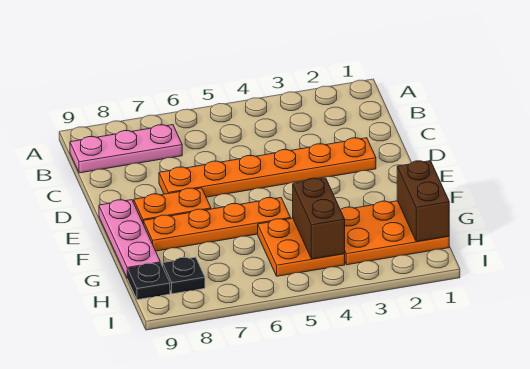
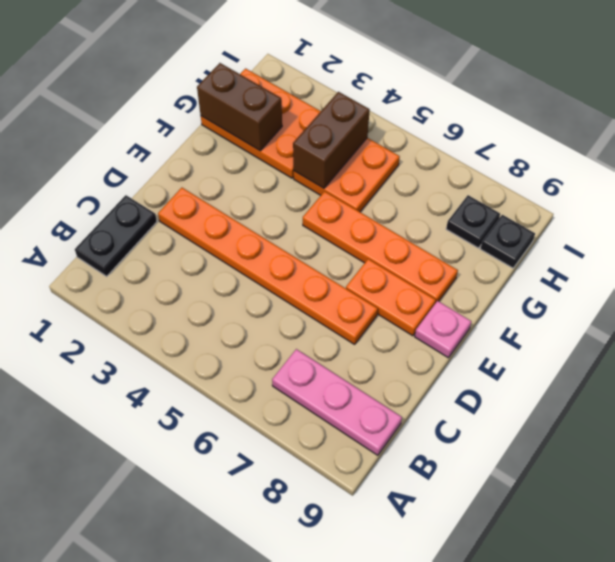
none -> black plate B1:C1 level 1
pink plate E9:G9 level 1 -> pink plate E9 level 1
brown brick G1:H1 level 2 -> brown brick G1:G2 level 2

